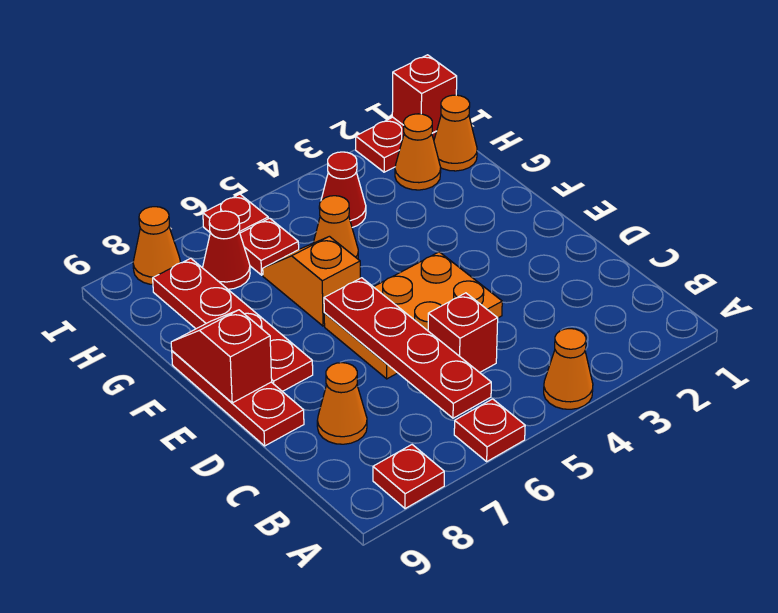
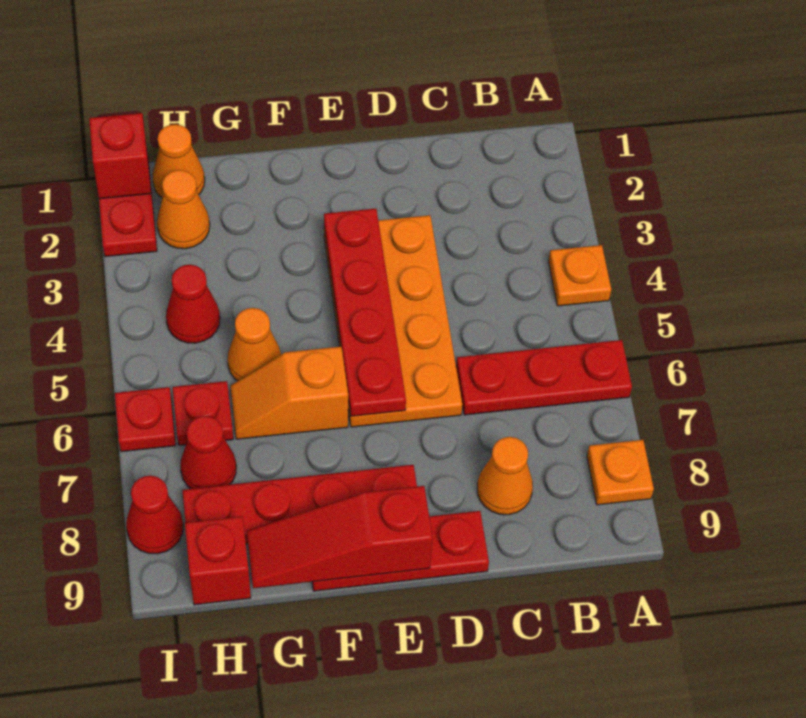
orange cone A4 level 1 -> orange plate A4 level 1
red plate A6 level 1 -> red plate A6:C6 level 1
red plate A8 level 1 -> orange plate A8 level 1
red plate B6:E6 level 2 -> red plate E3:E6 level 2
red brick C5 level 1 -> red brick H9 level 1
orange plate D4:E6 level 1 -> orange plate D3:E6 level 1
red slope E9:F9 level 2 top E -> red slope E9:G9 level 2 top E
orange cone I8 level 1 -> red cone I8 level 1

